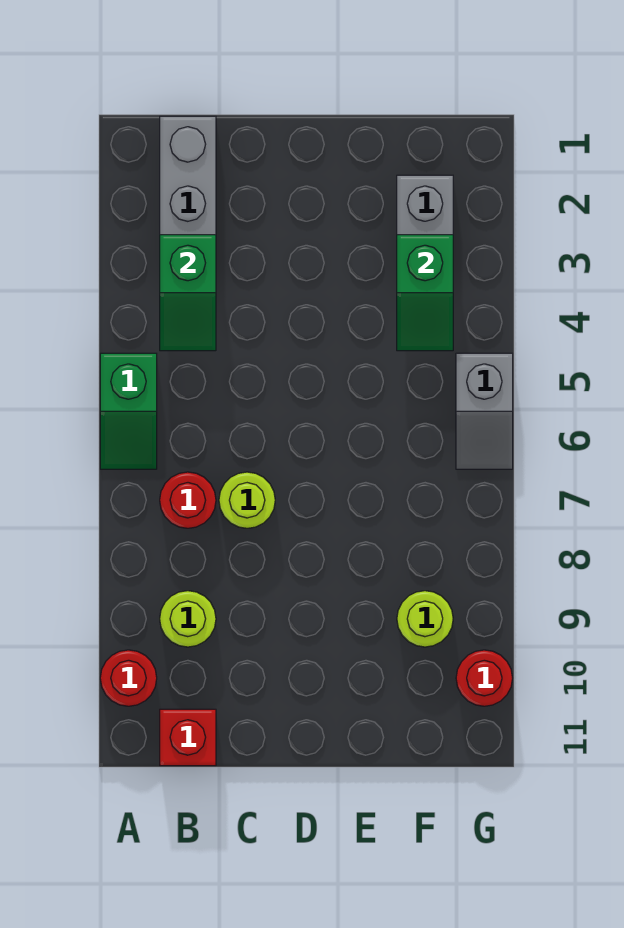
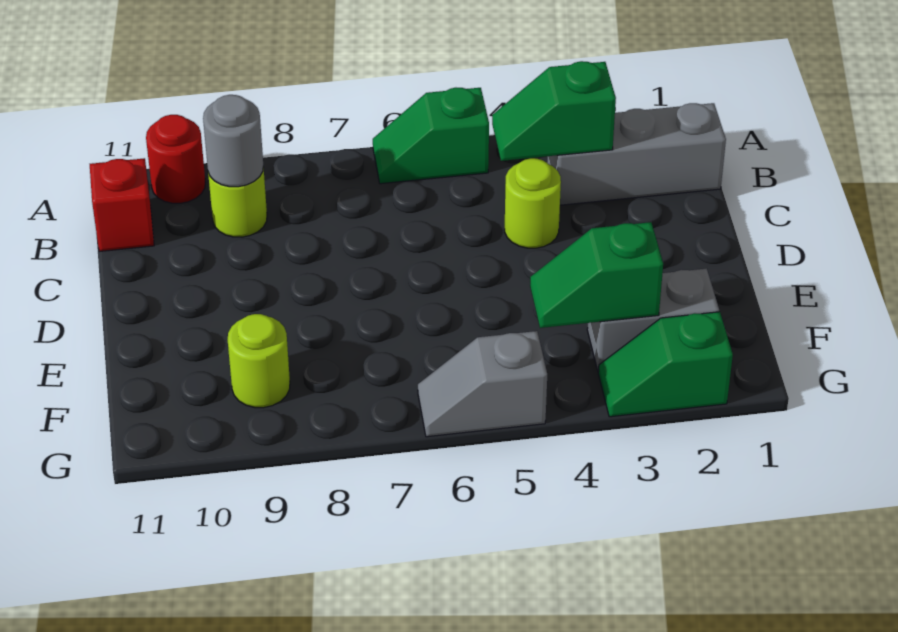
red round brick B7 level 1 -> none
none -> grey round brick B9 level 2
lime round brick C7 level 1 -> lime round brick C4 level 1
none -> green slope G2:G3 level 1 top 2
red round brick G10 level 1 -> none

